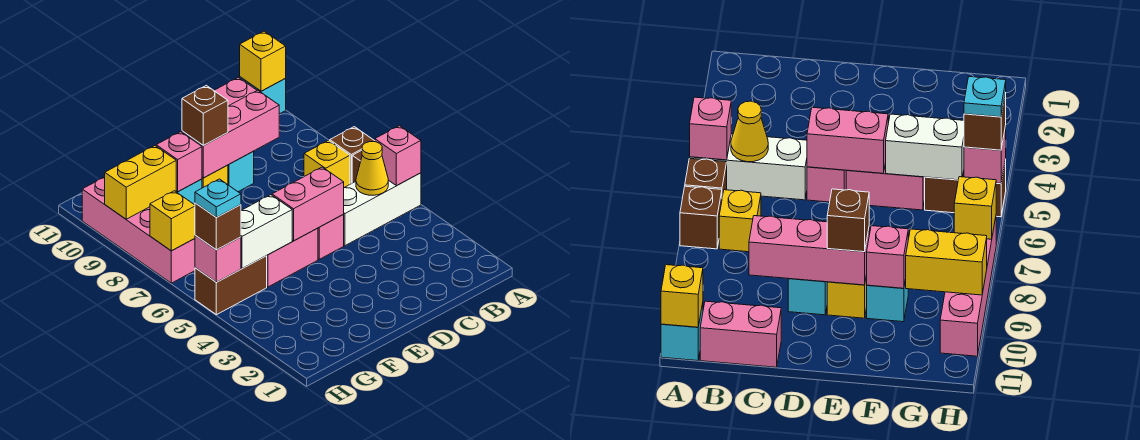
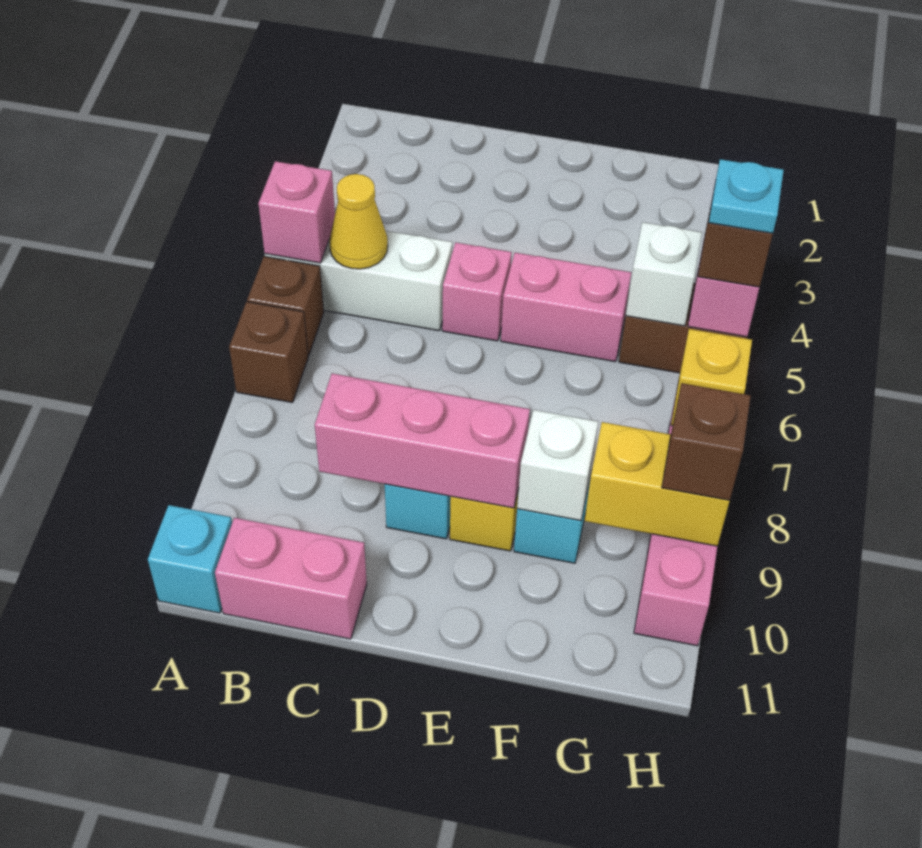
yellow brick A11 level 2 -> none
yellow brick B7 level 1 -> none
pink brick D5:E5 level 2 -> none
brown brick E9 level 3 -> brown brick H9 level 3
white brick F5:G5 level 2 -> white brick G5 level 2
pink brick F9 level 2 -> white brick F9 level 2

